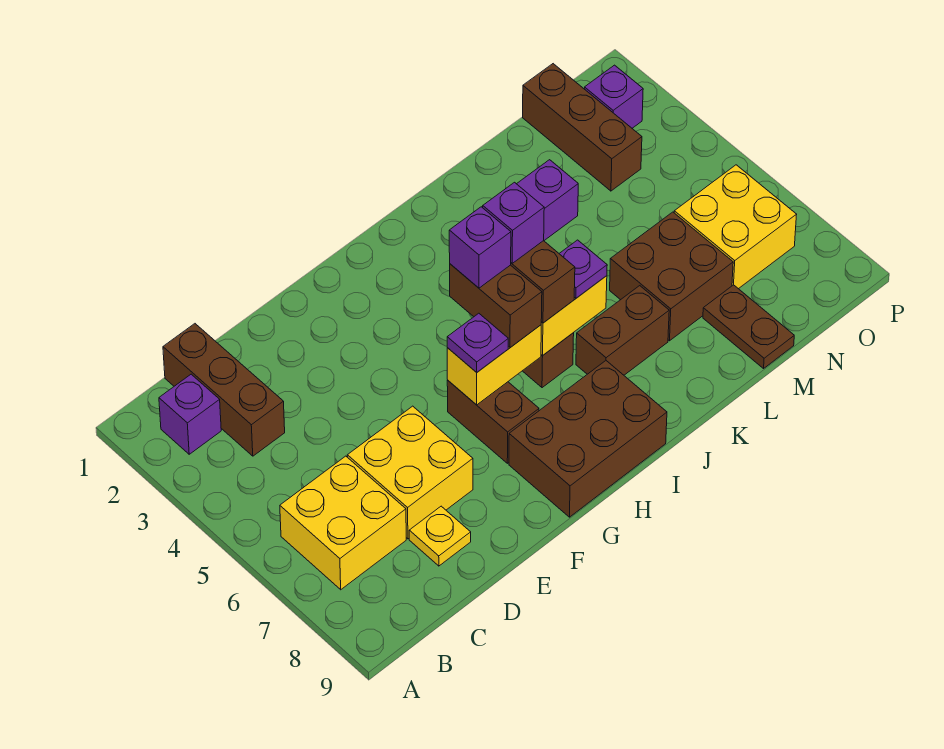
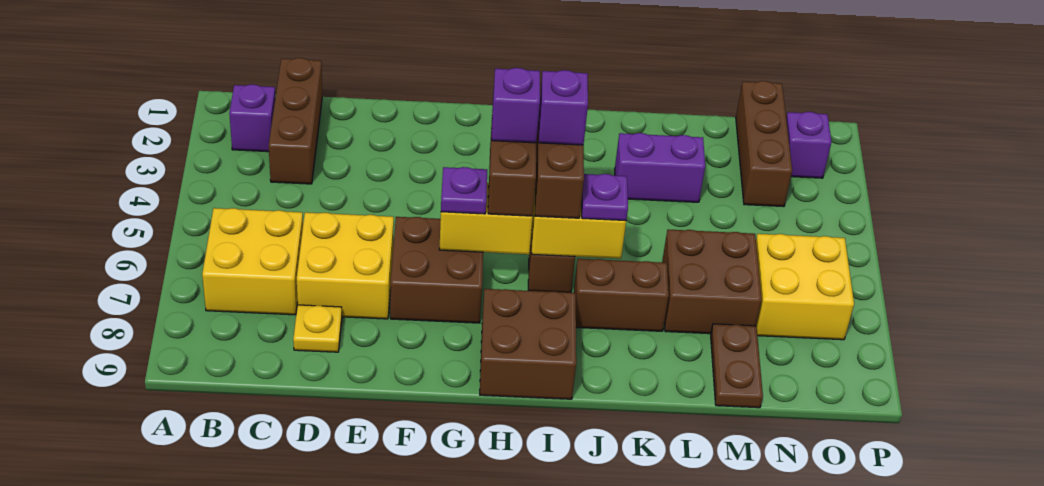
brown brick G6:G7 level 1 -> brown brick F6:G7 level 1
brown brick G8:I9 level 1 -> brown brick H8:I9 level 1

